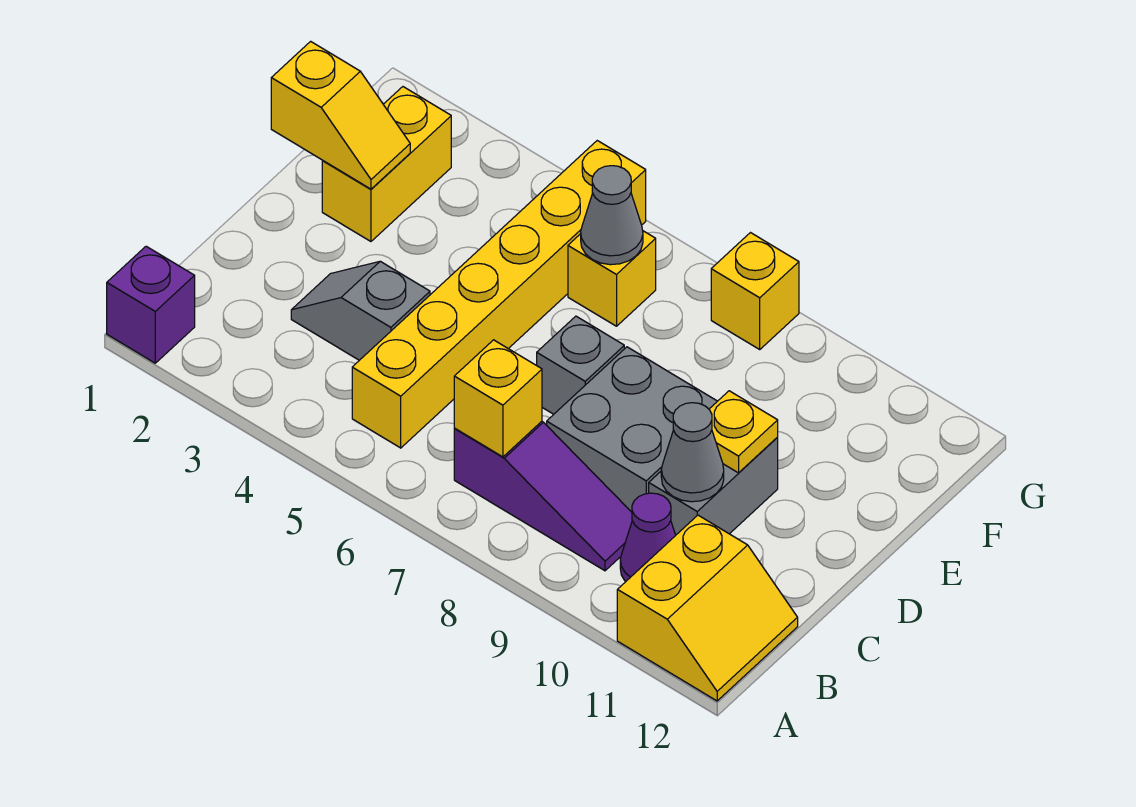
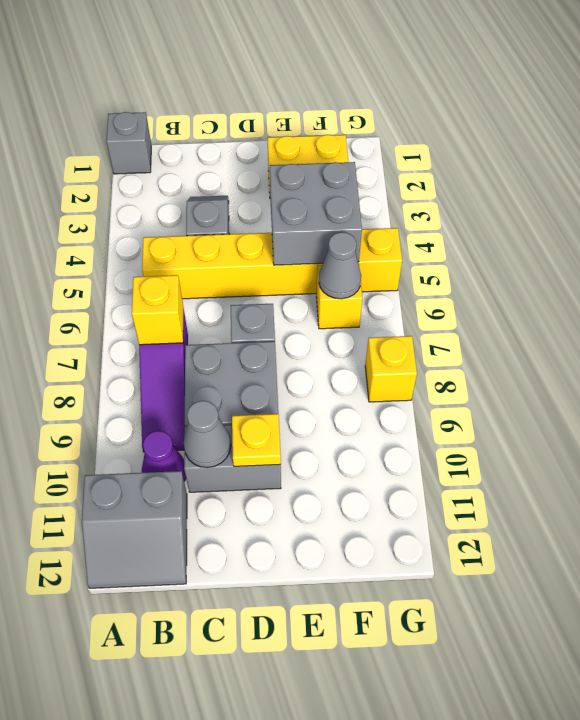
purple brick A1 level 1 -> grey brick A1 level 1
yellow slope A11:B12 level 1 top 11 -> grey slope A11:B12 level 1 top 11
yellow slope E1:E2 level 2 top 1 -> none
none -> grey brick E4:F5 level 2

